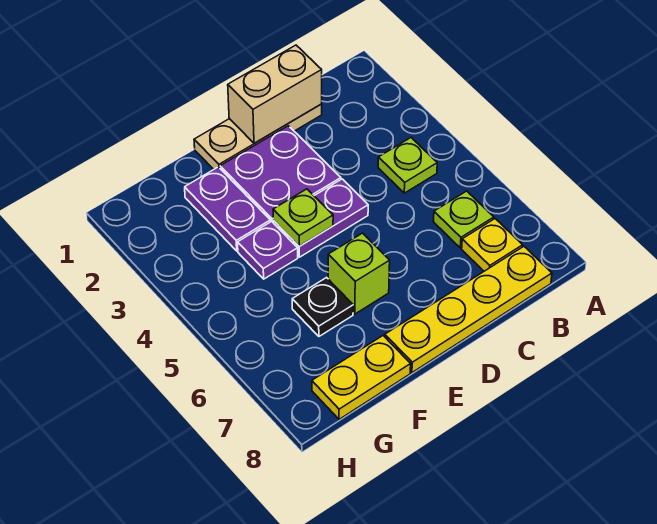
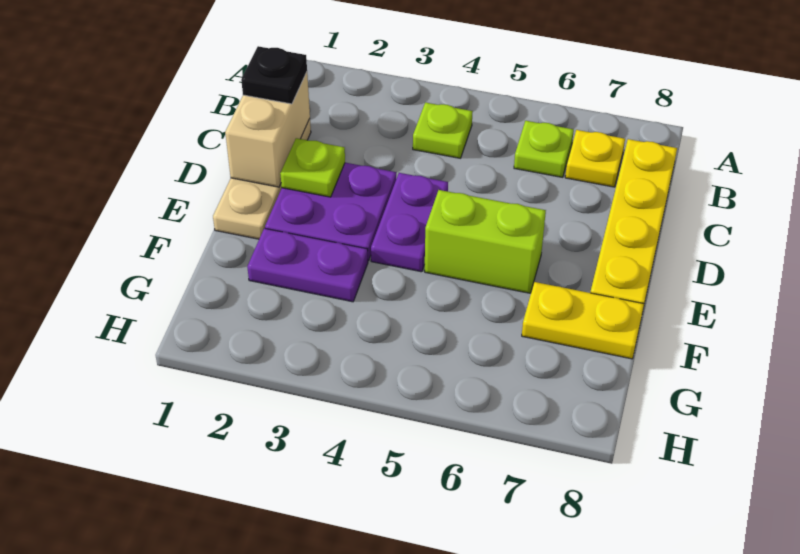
lime plate E4 level 2 -> lime plate D2 level 2
lime brick E6 level 1 -> lime brick E5:E6 level 1
purple plate F4 level 1 -> none
black plate F6 level 1 -> black plate C1 level 3
yellow plate F8:G8 level 1 -> yellow plate F7:F8 level 1

